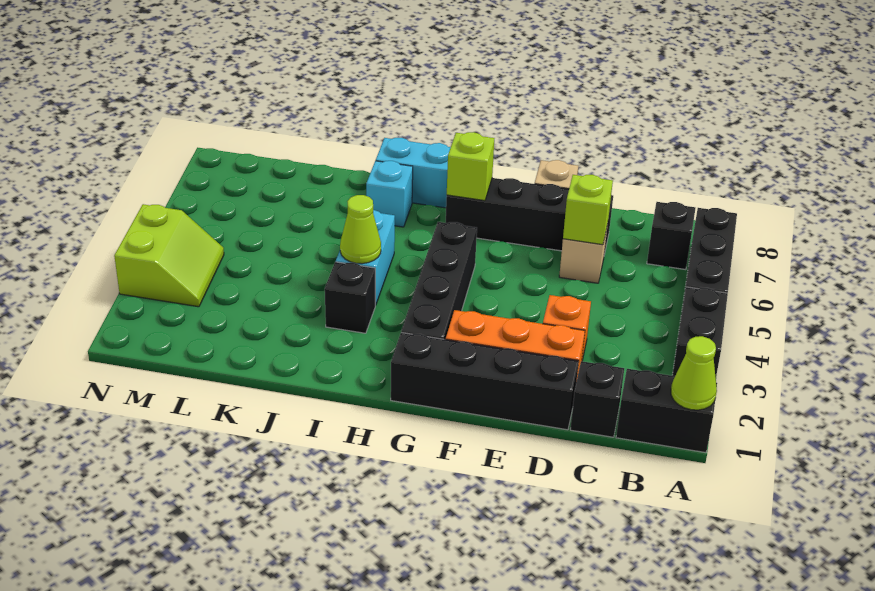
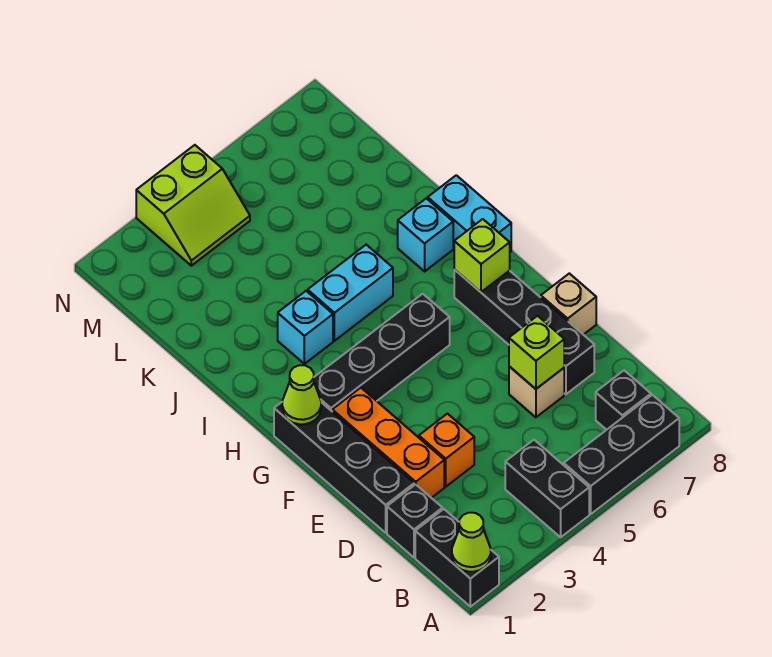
black brick A3:A4 level 1 -> black brick A4:B4 level 1
black brick I3 level 1 -> cyan brick I3 level 1
lime cone I4 level 2 -> lime cone G1 level 2

